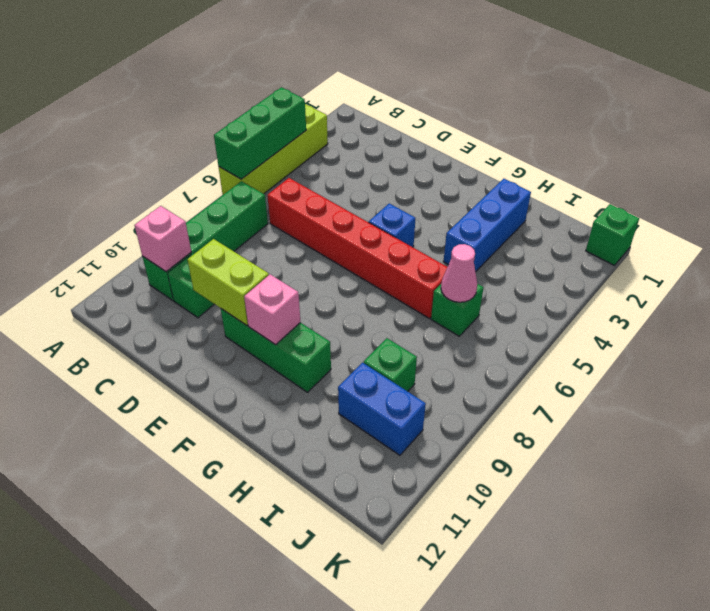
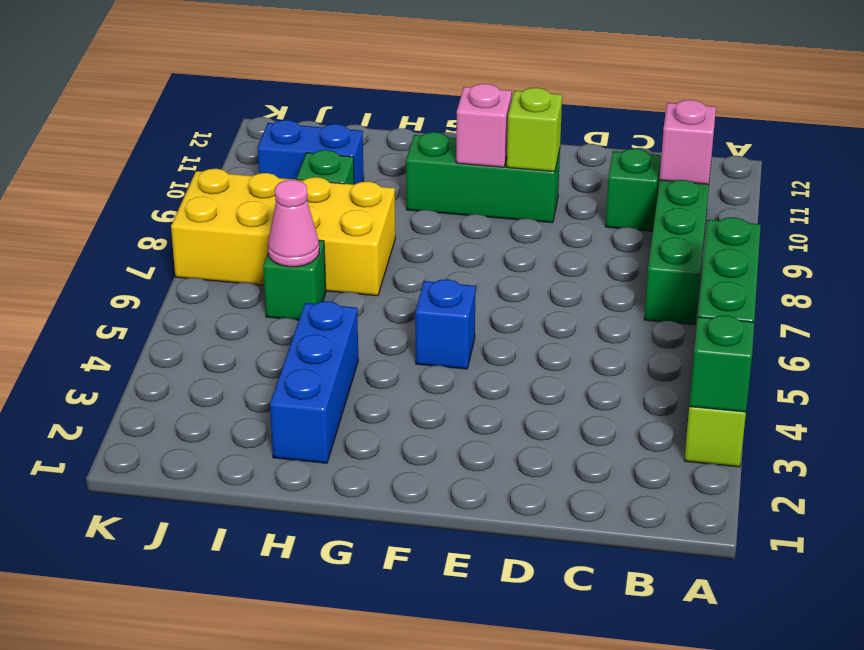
red brick C6:H6 level 1 -> none
lime brick D10:E10 level 2 -> lime brick E10 level 2
none -> yellow brick H7:K8 level 1
green brick K1 level 1 -> green brick A3 level 2

